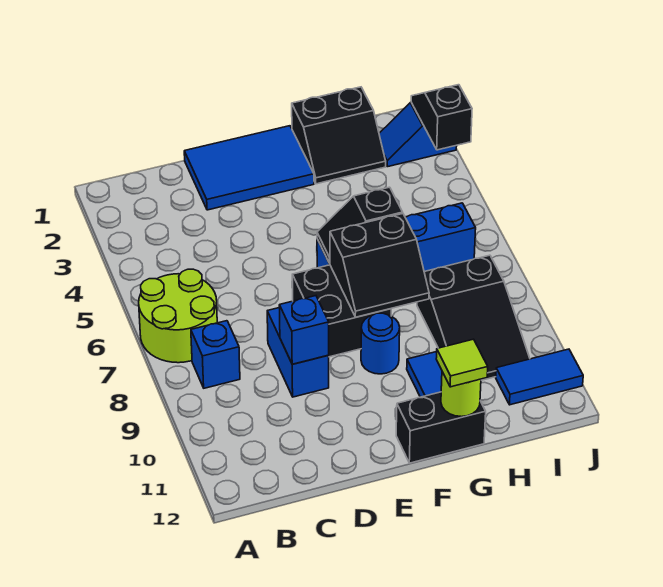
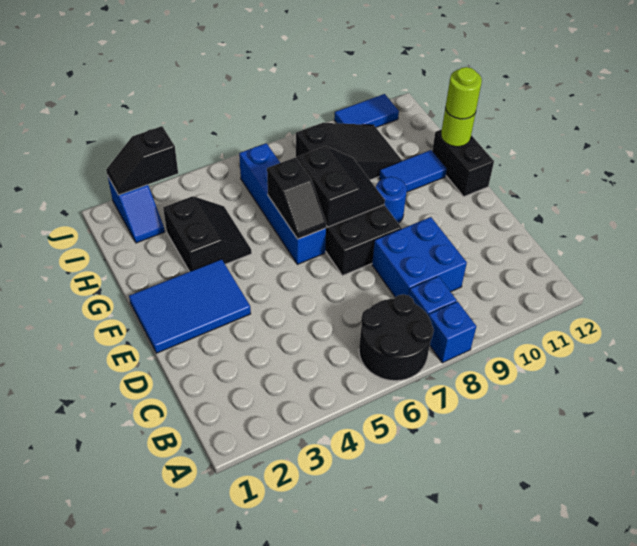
lime round brick A6:B7 level 1 -> black round brick A6:B7 level 1
blue tile D1:F2 level 1 -> blue tile E1:F3 level 1
blue brick D8:D9 level 1 -> blue brick C8:D9 level 1
blue brick D9 level 2 -> blue brick A8 level 1
black slope G1:H2 level 1 top 1 -> black slope G3:H4 level 1 top 3
lime tile G12 level 3 -> lime round brick G12 level 3
blue tile I11:J11 level 1 -> blue tile J10:J11 level 1

